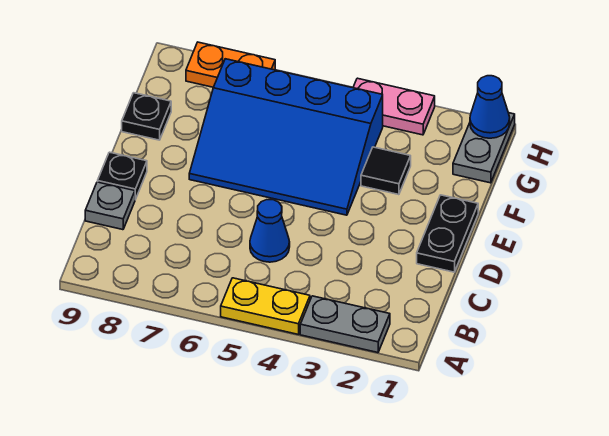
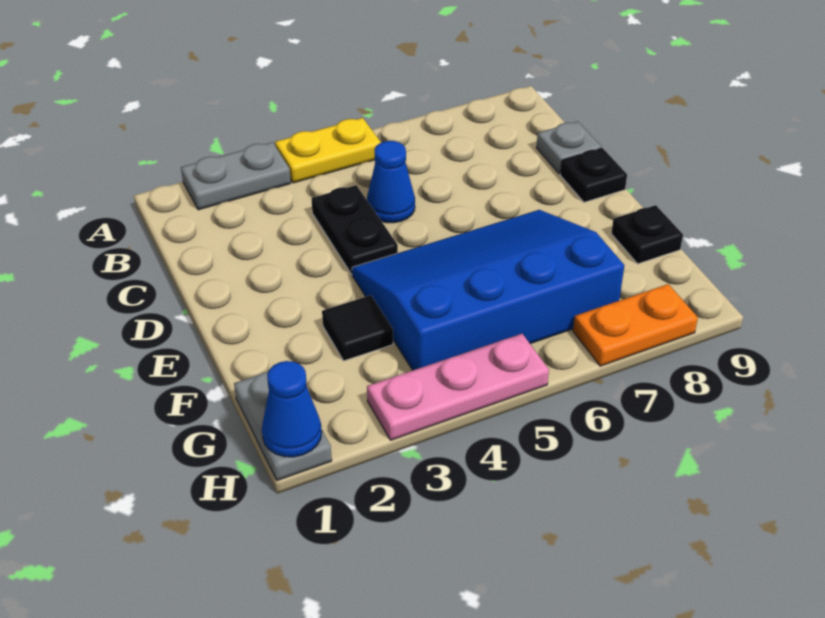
black plate D1:E1 level 1 -> black plate C4:D4 level 1
pink plate H3:H4 level 1 -> pink plate H3:H5 level 1

